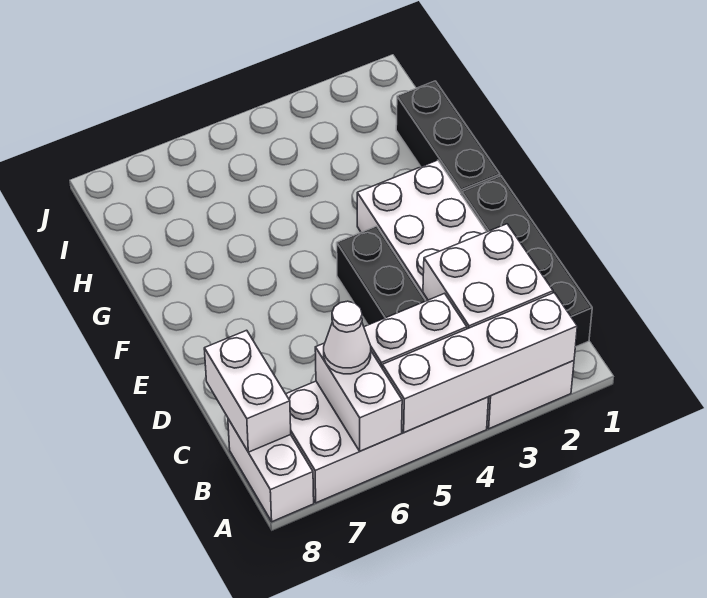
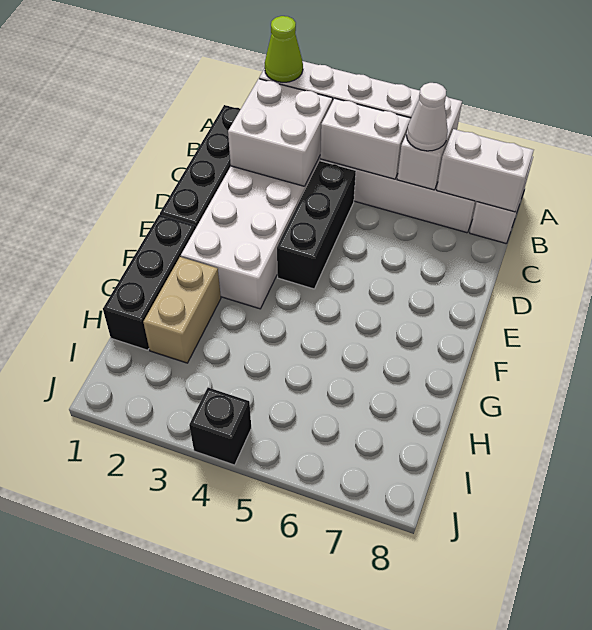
none -> lime cone A2 level 3
white brick B8:C8 level 2 -> white brick B7:B8 level 2
none -> tan brick G2:H2 level 1
none -> black brick J4 level 1

